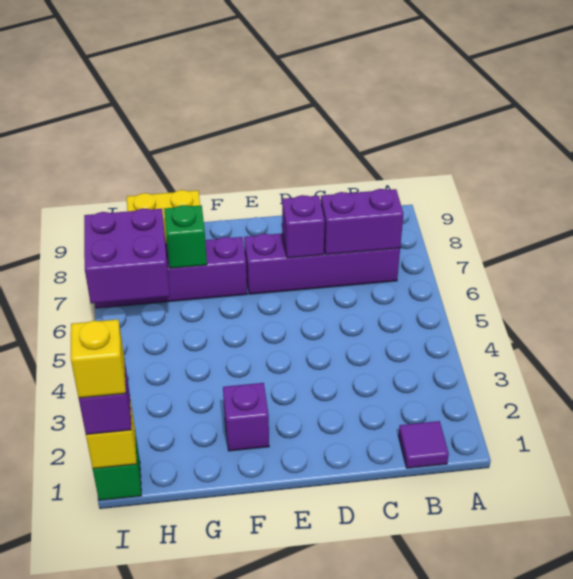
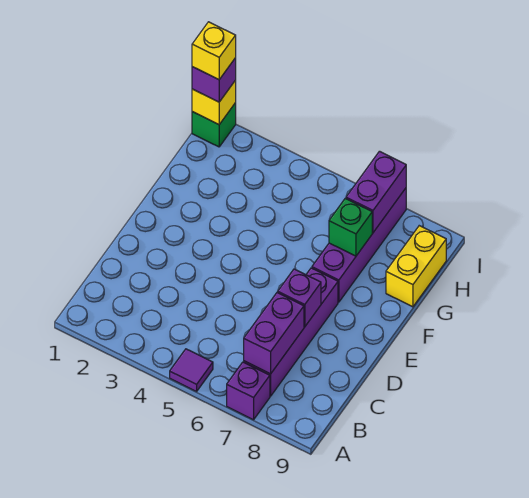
purple tile B1 level 1 -> purple tile A5 level 1
purple brick F2 level 1 -> purple brick A7 level 1
purple brick H6:I7 level 2 -> purple brick H7:I7 level 2

